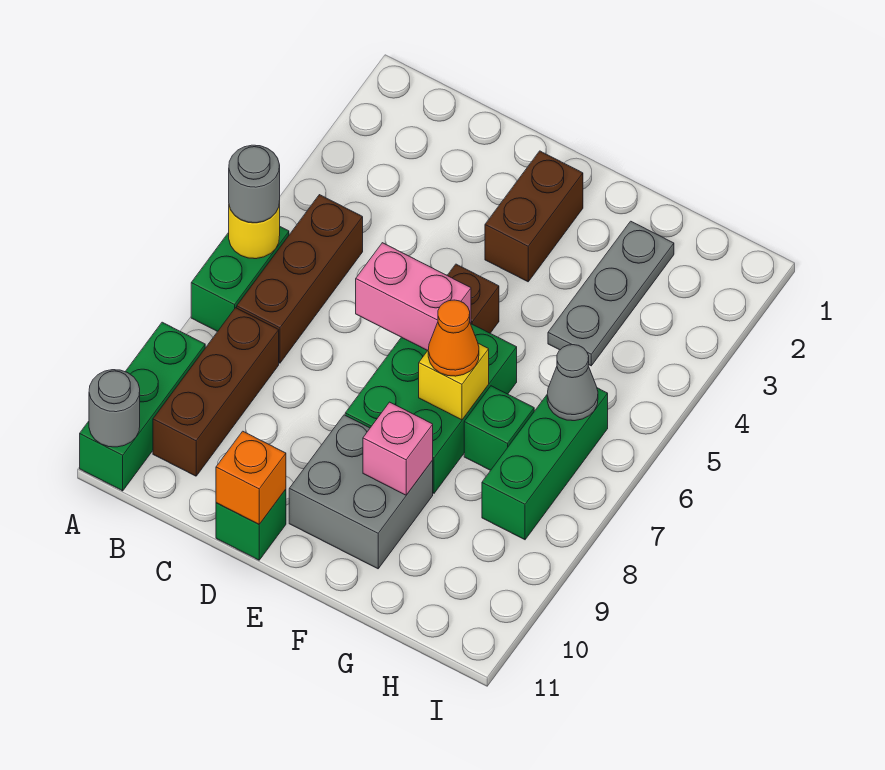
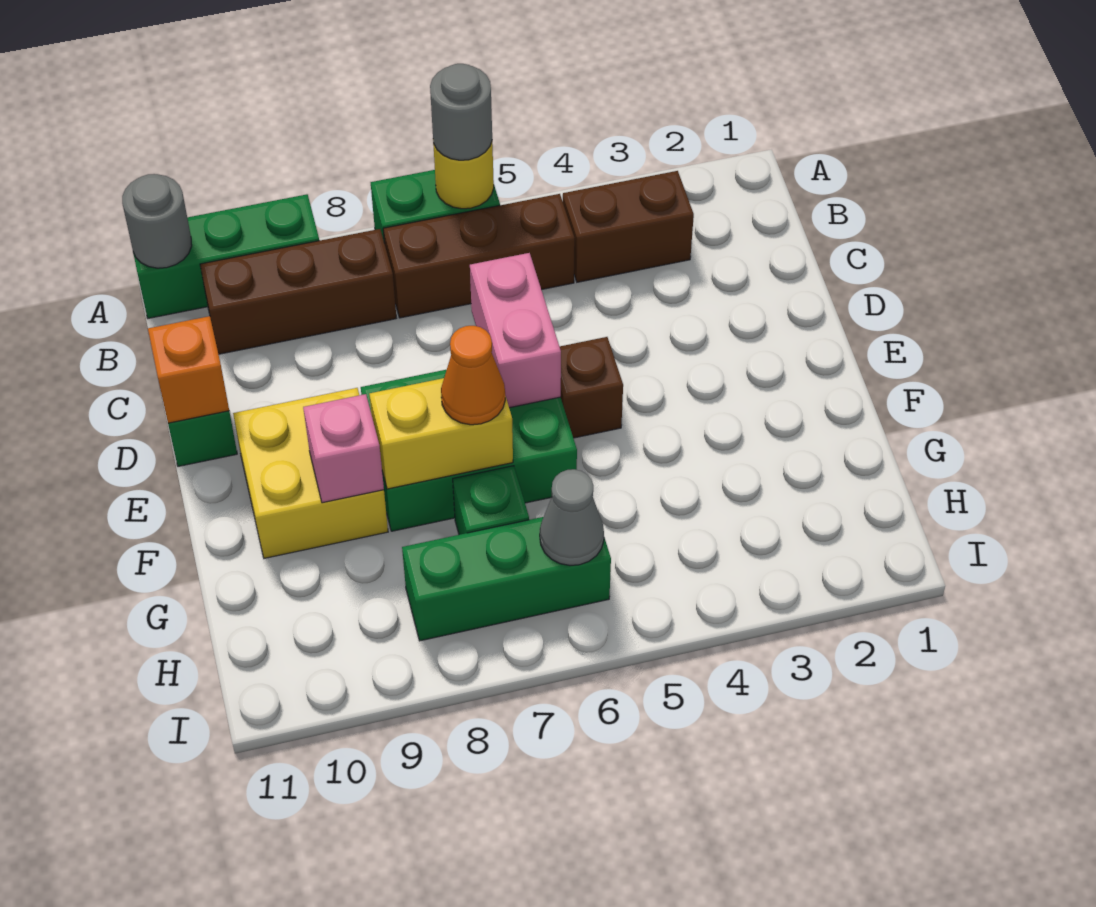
brown brick E2:E3 level 1 -> brown brick B3:B4 level 1
grey brick E9:F10 level 1 -> yellow brick E9:F10 level 1
yellow brick F7 level 2 -> yellow brick F7:F8 level 2
grey plate G2:G4 level 1 -> none

